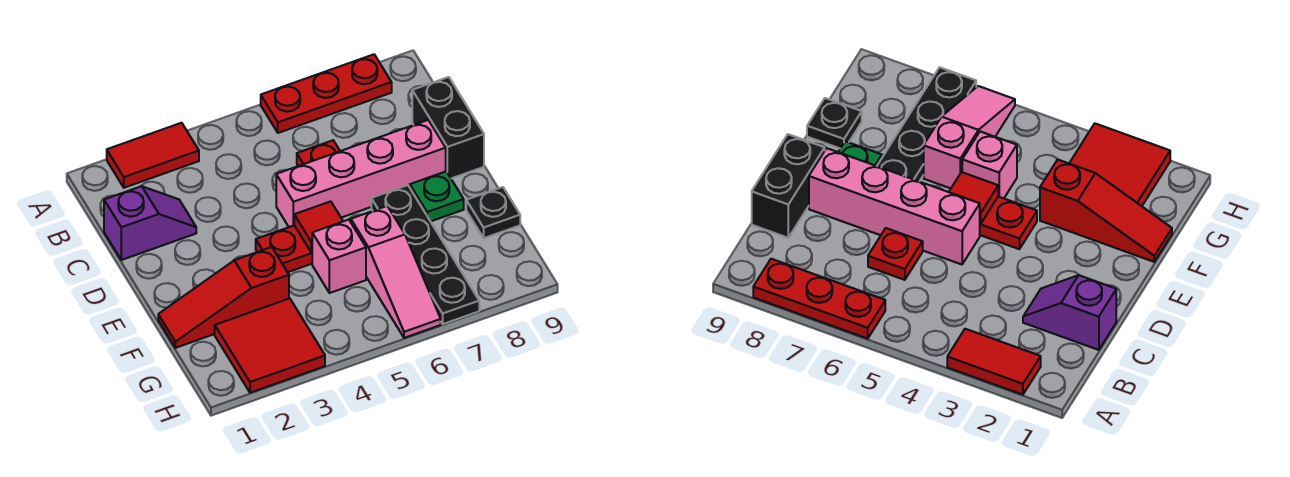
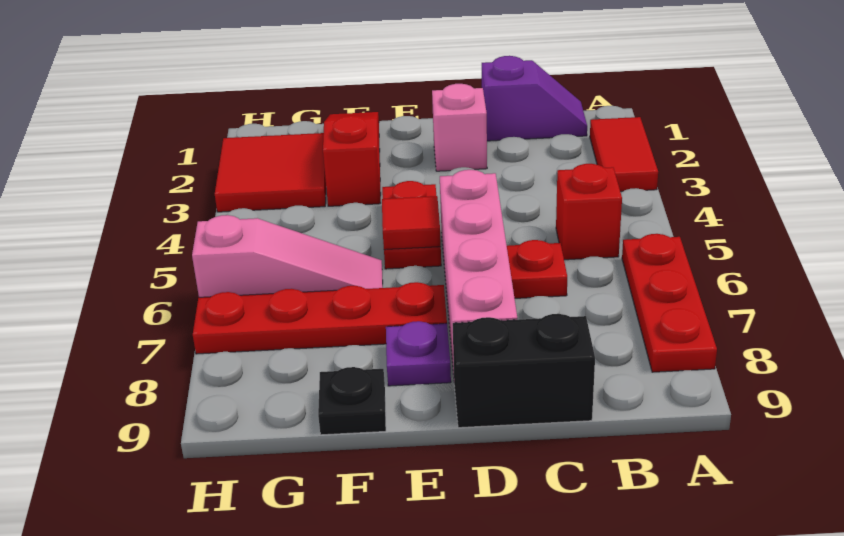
none -> red brick B5 level 1
purple slope C1:C2 level 1 top 1 -> purple slope B1:C1 level 1 top C
black plate E7:H7 level 1 -> red plate E7:H7 level 1
green plate E8 level 1 -> purple plate E8 level 1
pink brick F5 level 1 -> pink brick D2 level 1
pink slope F6:H6 level 1 top F -> pink slope F6:H6 level 1 top H

